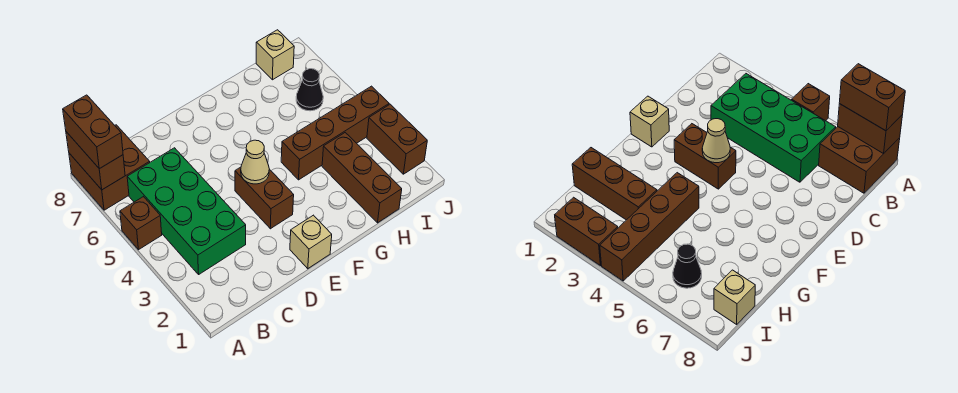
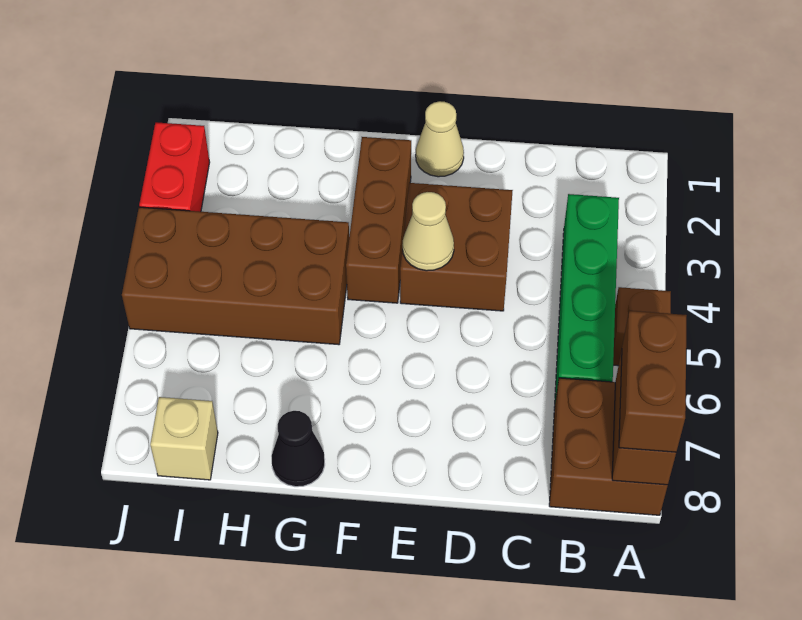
green brick B3:C6 level 1 -> green brick B3:B6 level 1
tan brick E1 level 1 -> tan cone E1 level 1
brown brick E3:E4 level 1 -> brown brick D3:E4 level 1
brown brick G4:J4 level 1 -> brown brick G4:J5 level 1
brown brick H1:H3 level 1 -> brown brick F2:F4 level 1
black cone I6 level 1 -> black cone G8 level 1
brown brick J2:J3 level 1 -> red brick J2:J3 level 1

